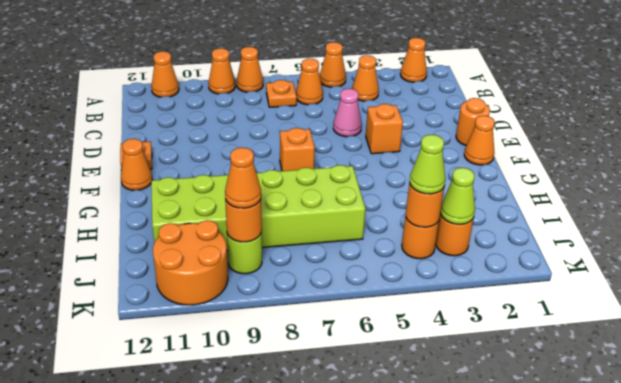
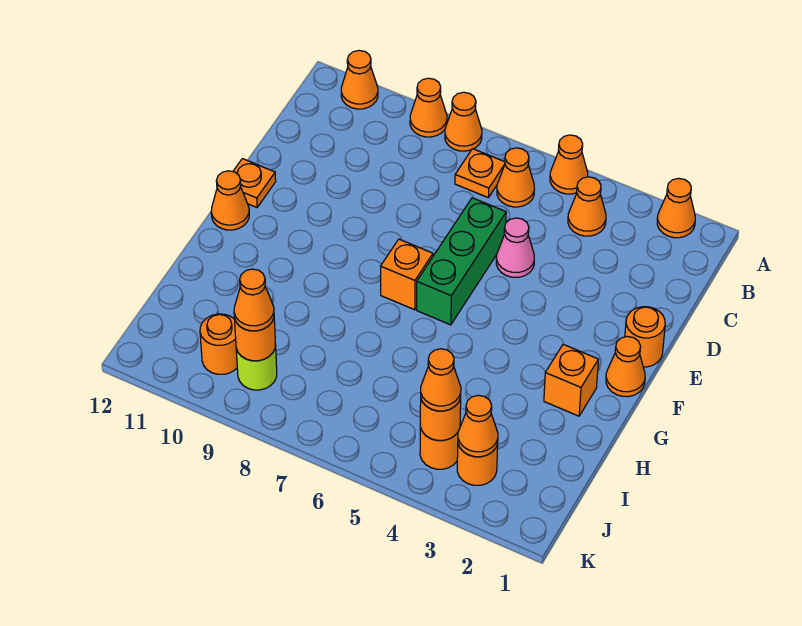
none -> green brick D6:F6 level 1
orange brick E4 level 1 -> orange brick G2 level 1
lime brick H6:I11 level 1 -> none
lime cone J3 level 2 -> orange cone J3 level 2
lime cone J4 level 3 -> orange cone J4 level 3
orange round brick J10:K11 level 1 -> orange round brick J10 level 1

